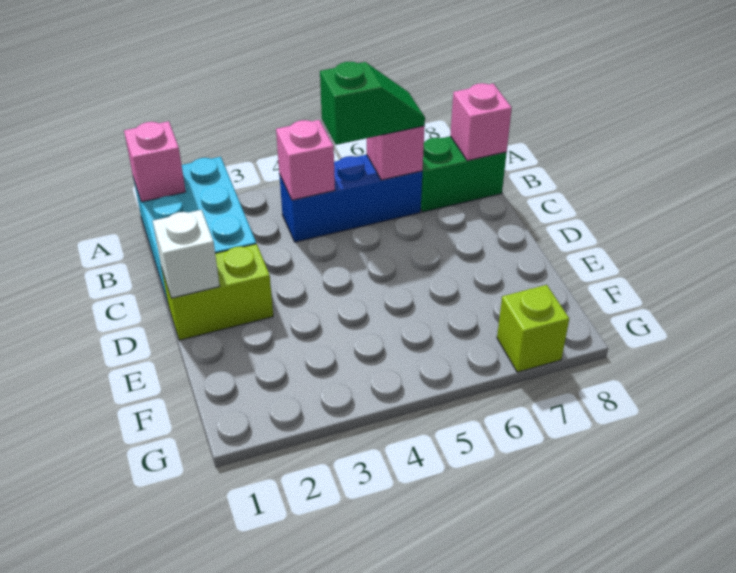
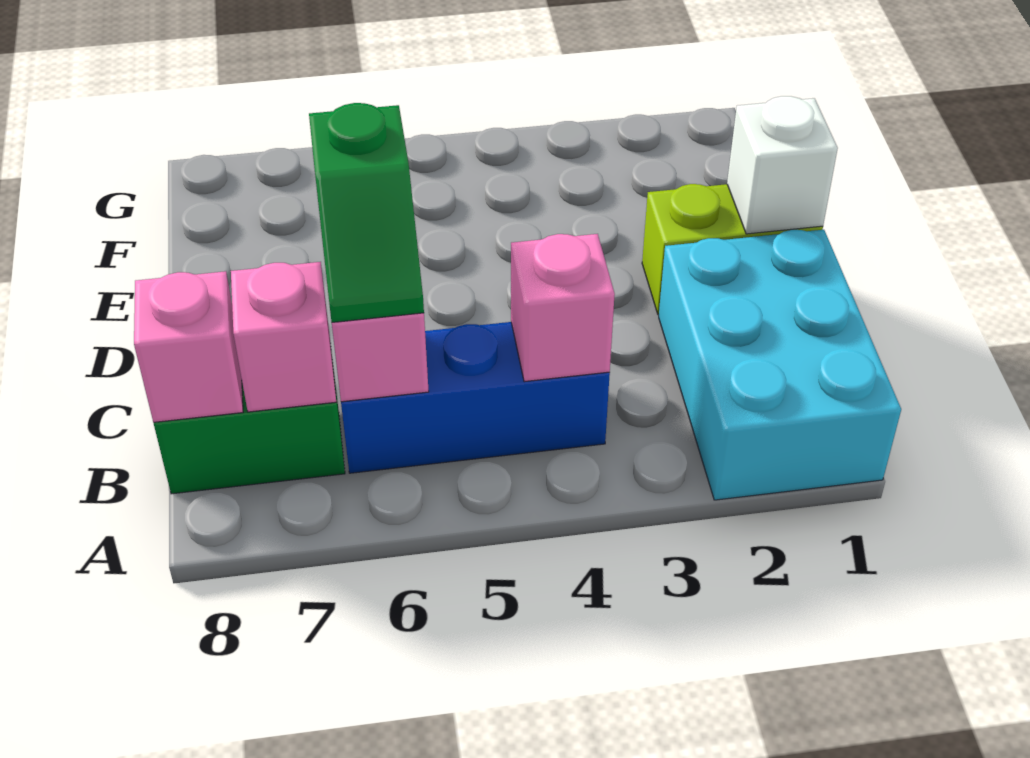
pink brick A1 level 2 -> pink brick B7 level 2
green slope B5:B6 level 3 top 5 -> green slope B6:C6 level 3 top C
lime brick G7 level 1 -> none

